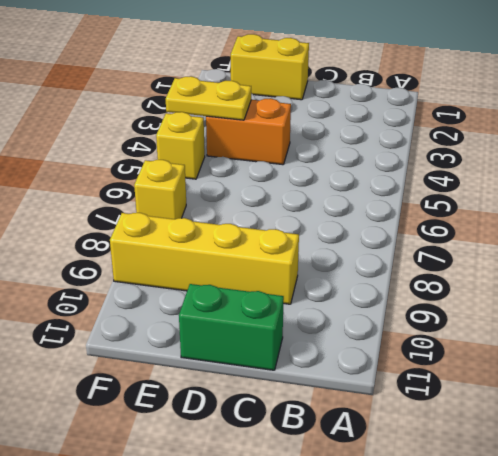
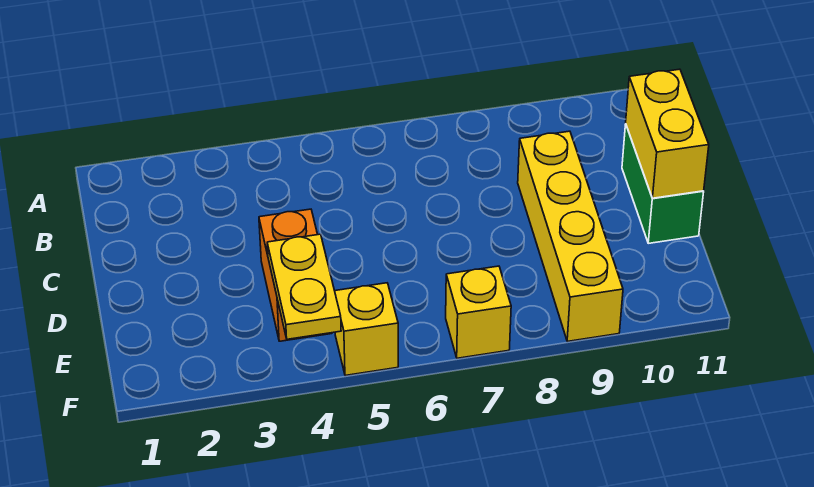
yellow brick D1:E1 level 1 -> yellow brick C11:D11 level 2

